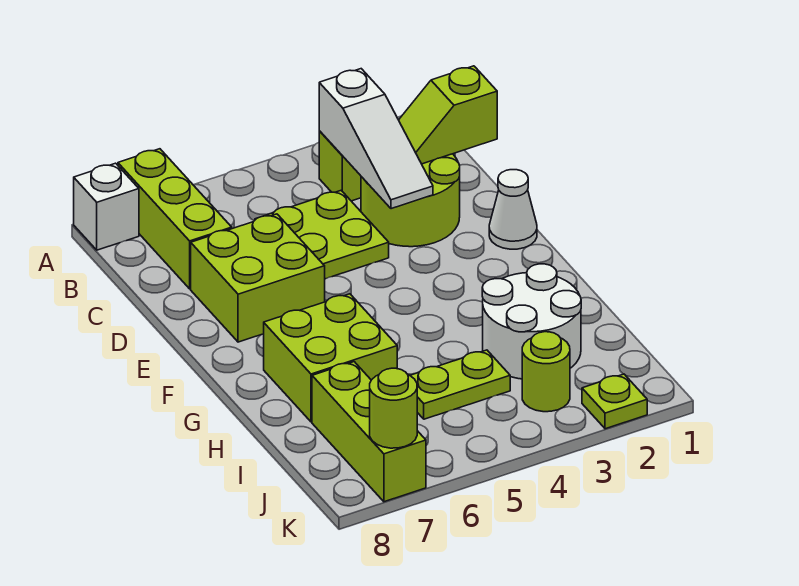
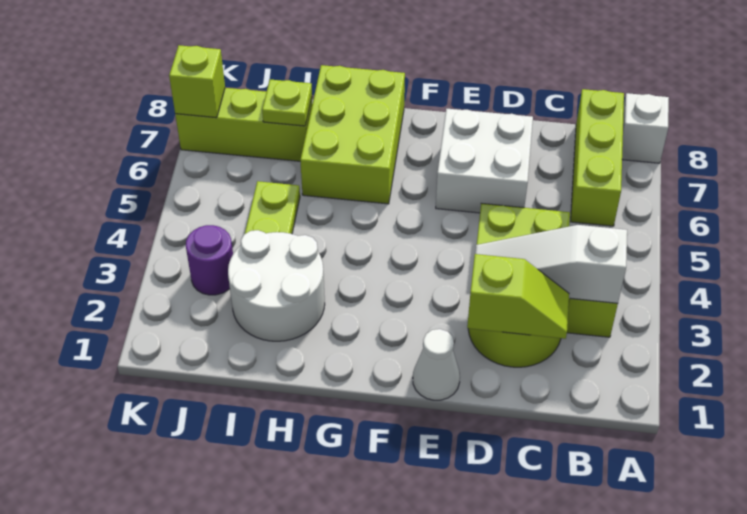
lime brick A7:C7 level 1 -> lime brick B6:B8 level 1
lime slope C1:C2 level 2 top 1 -> lime slope C2:D2 level 2 top D
lime brick D6:E7 level 1 -> white brick D6:E7 level 1
lime brick G6:H7 level 1 -> lime brick G6:H8 level 1
lime round brick J3 level 1 -> purple round brick J3 level 1
lime plate K2 level 1 -> lime plate I7 level 2
lime round brick K7 level 2 -> lime brick K7 level 2

